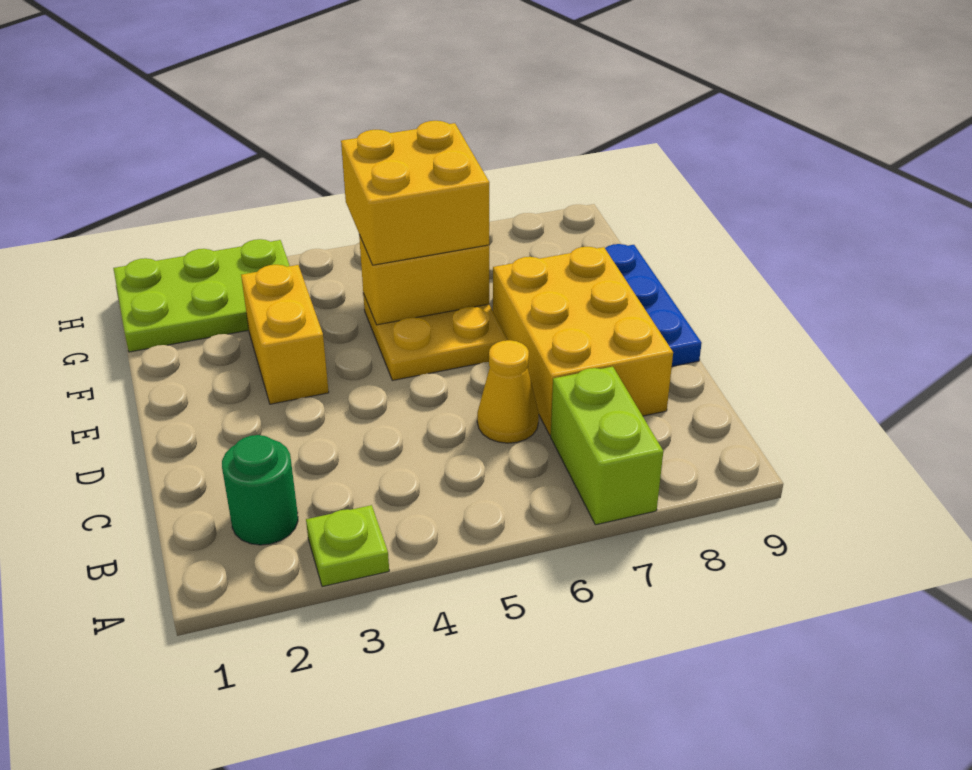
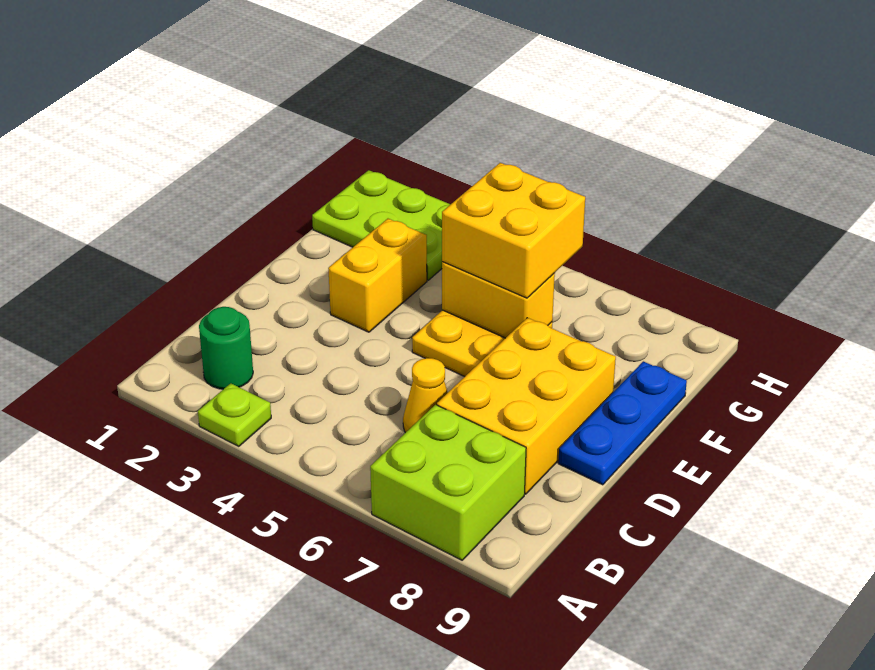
lime brick A7:B7 level 1 -> lime brick A7:B8 level 1

